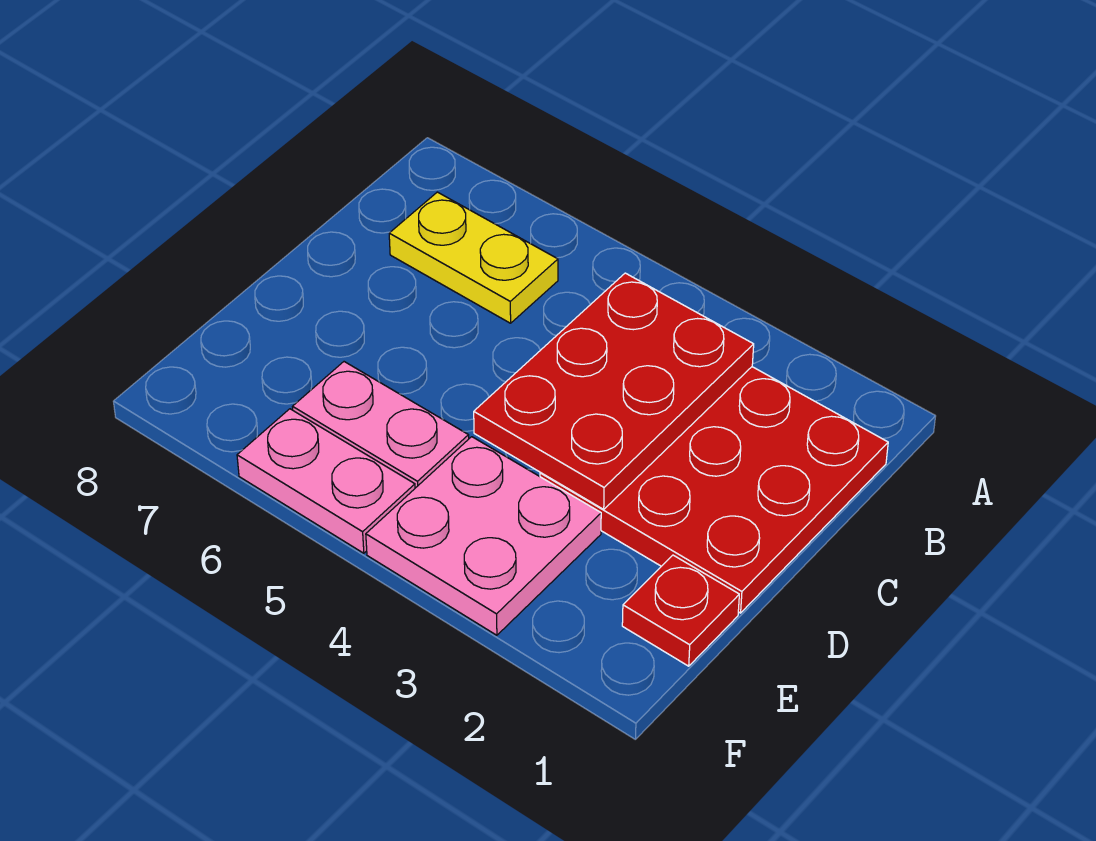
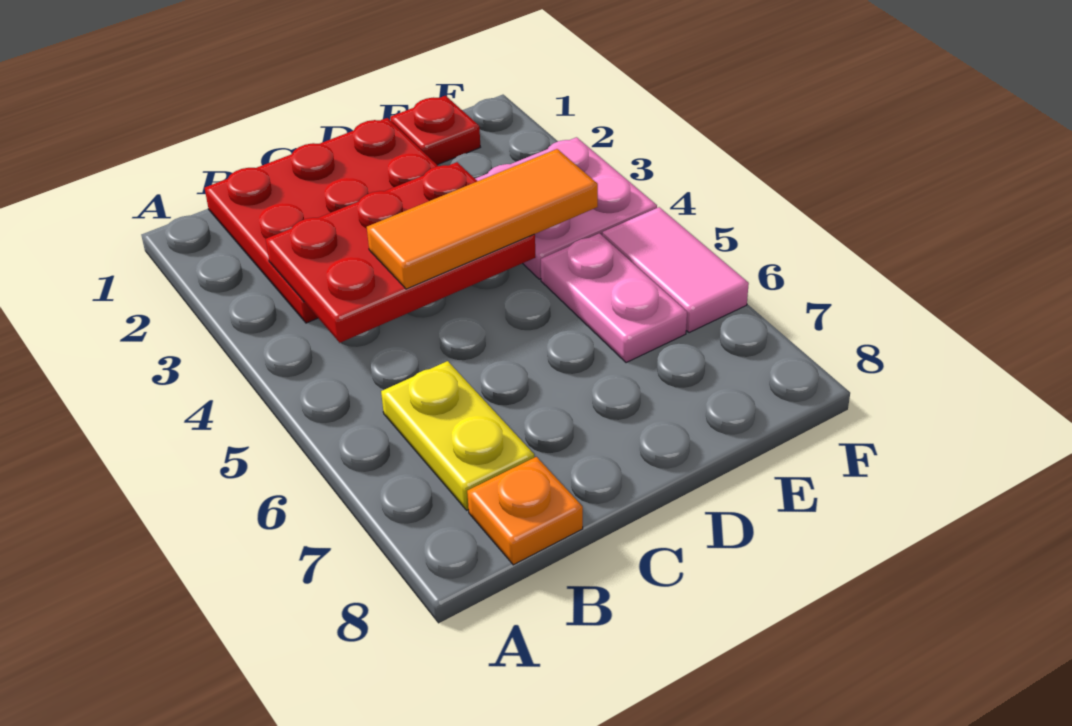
none -> orange plate B8 level 1
none -> orange tile C4:E4 level 3
pink plate F5:F6 level 1 -> pink tile F5:F6 level 1

